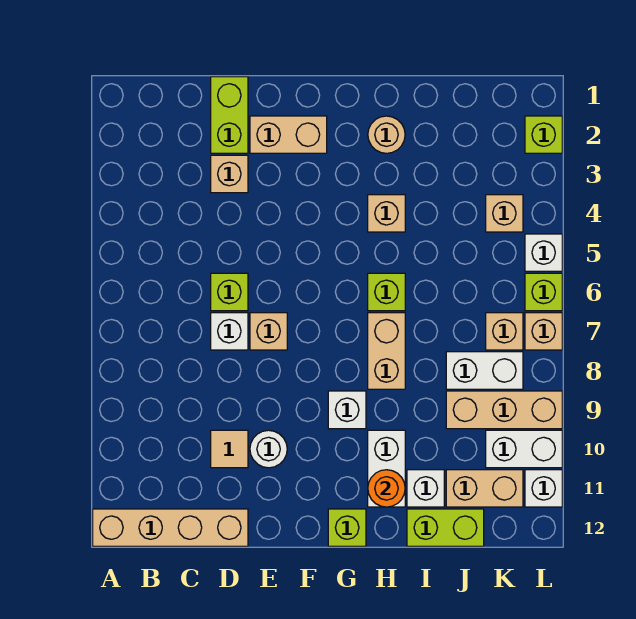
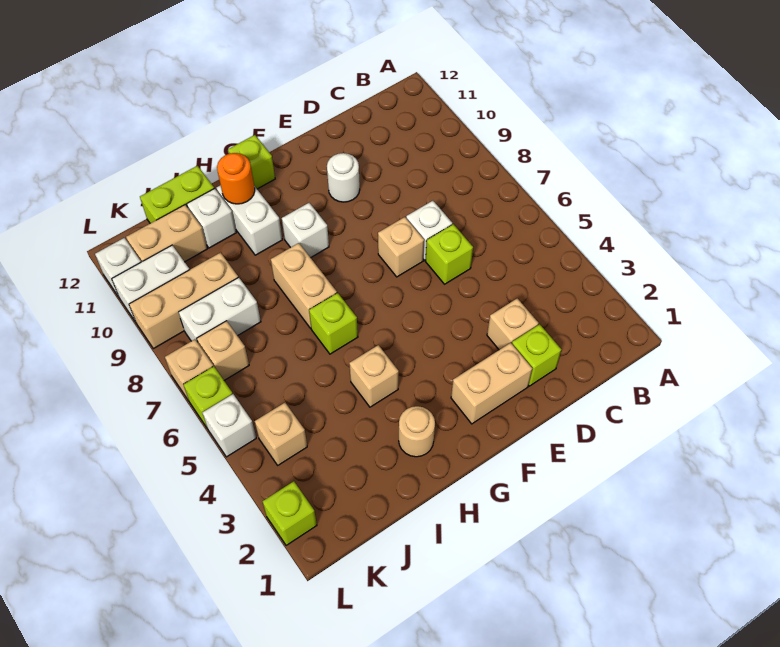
tan brick A12:D12 level 1 -> none
lime brick D1:D2 level 1 -> lime brick D2 level 1
tan tile D10 level 1 -> none

